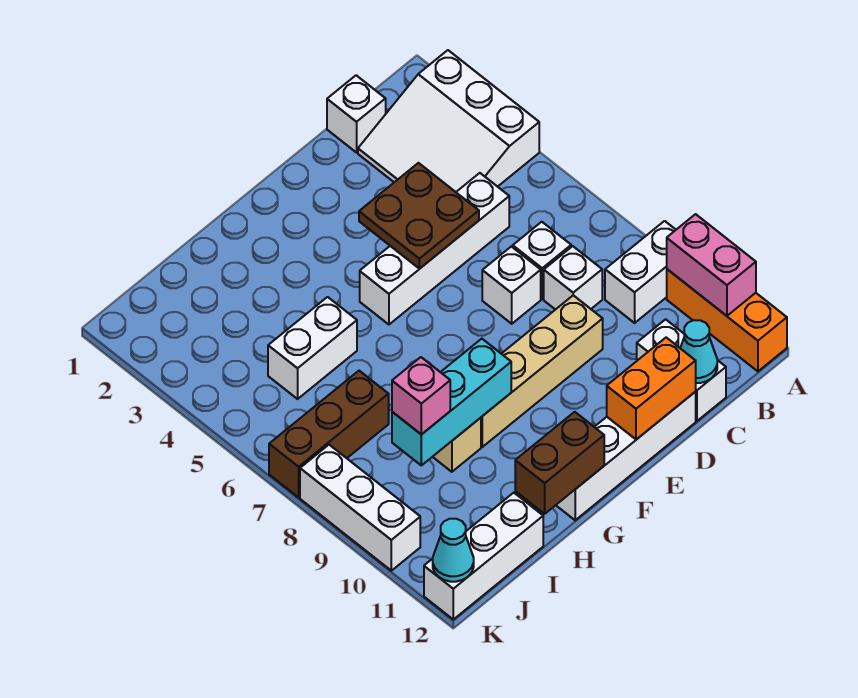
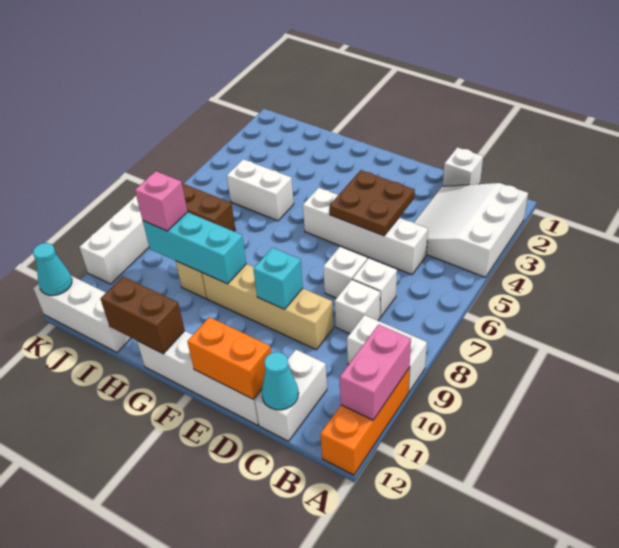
none -> cyan brick E9 level 2

